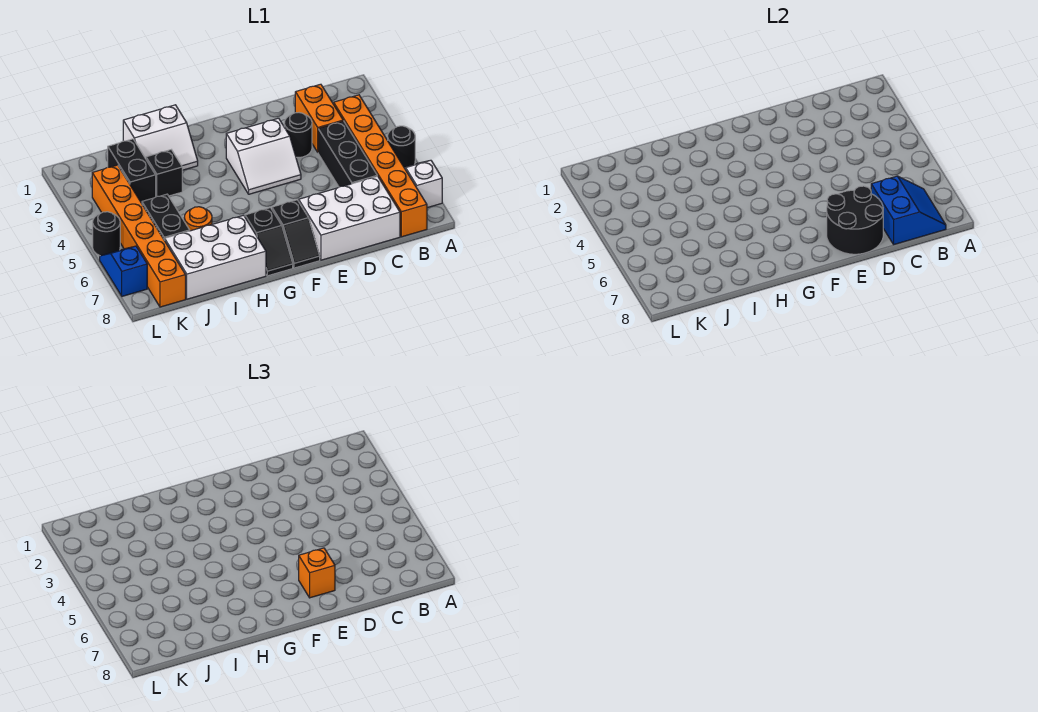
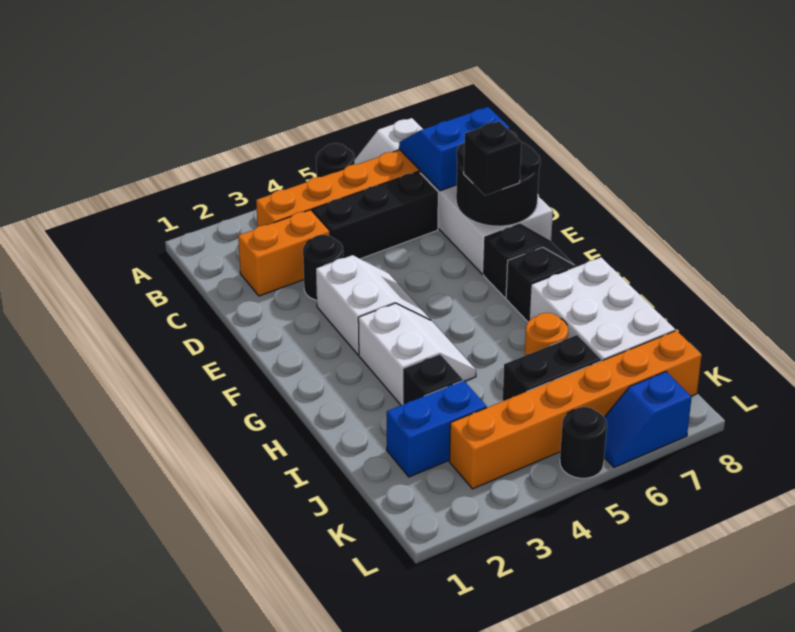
orange brick E7 level 3 -> black brick E7 level 3
white slope H1:I2 level 1 top 1 -> white slope G3:H4 level 1 top 3
black brick J2:J3 level 1 -> blue brick J2:J3 level 1

